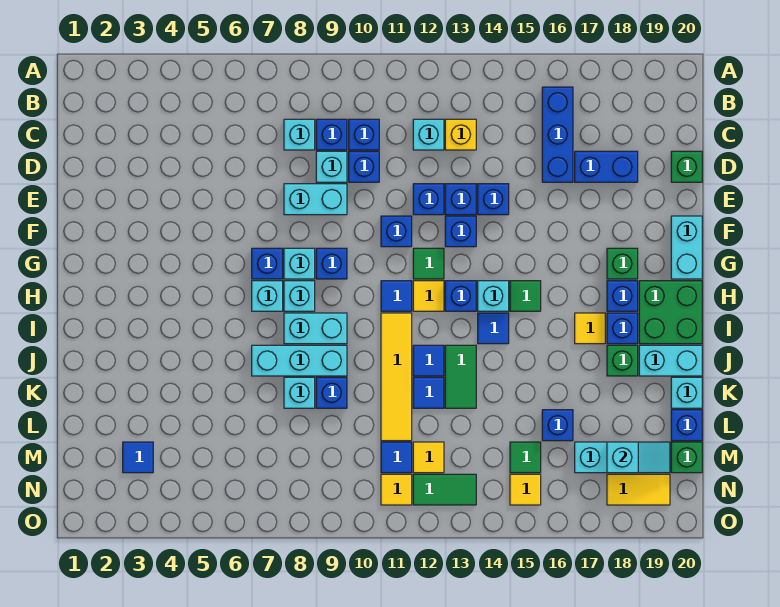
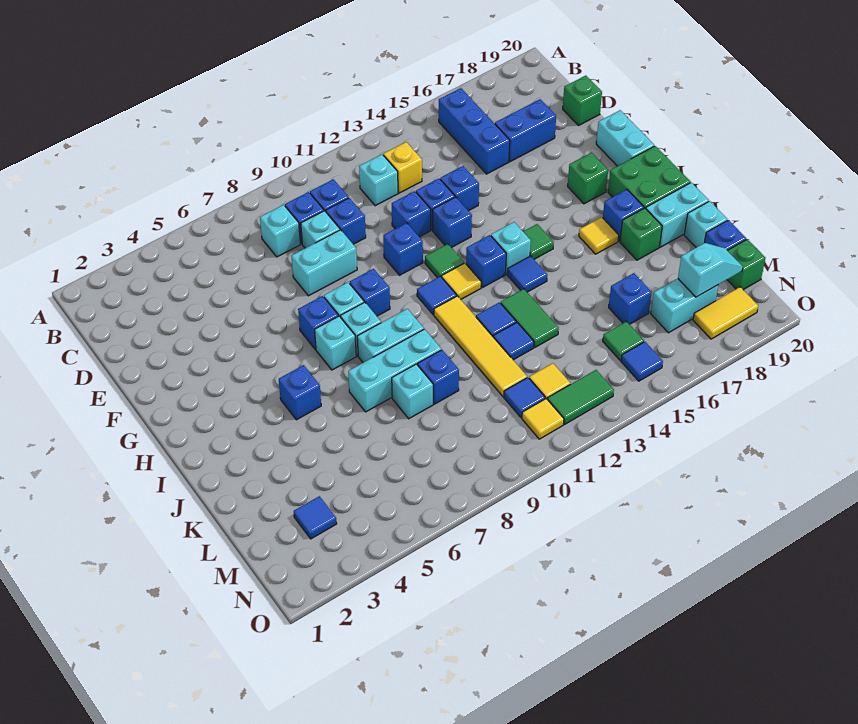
blue brick H18 level 1 -> blue brick I5 level 1
yellow tile N15 level 1 -> blue tile N15 level 1

